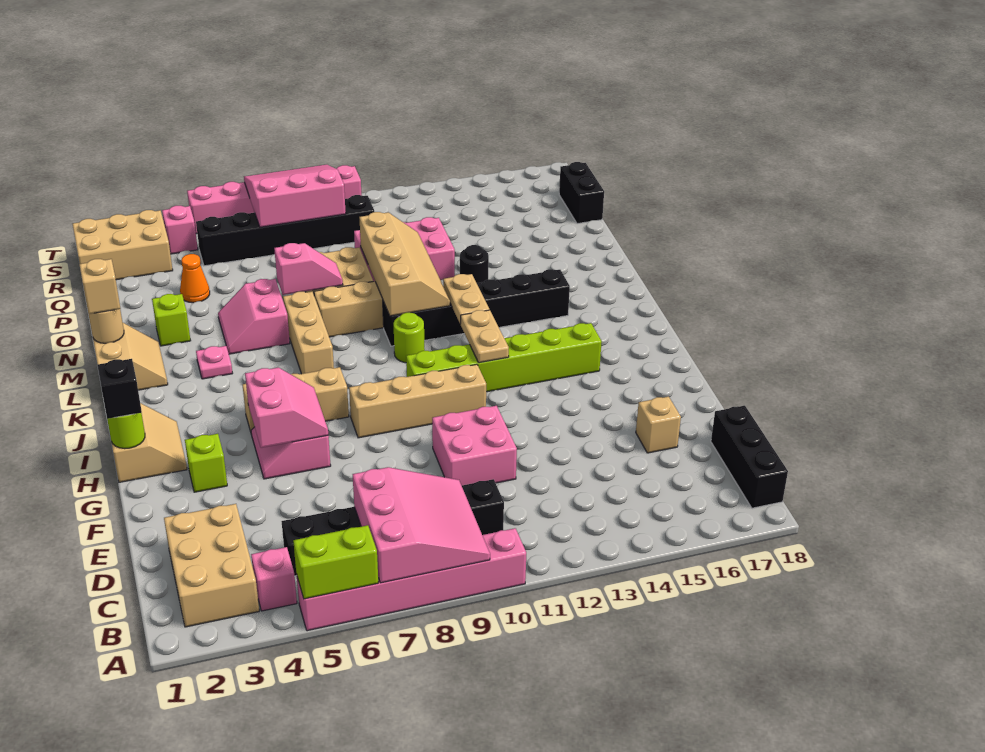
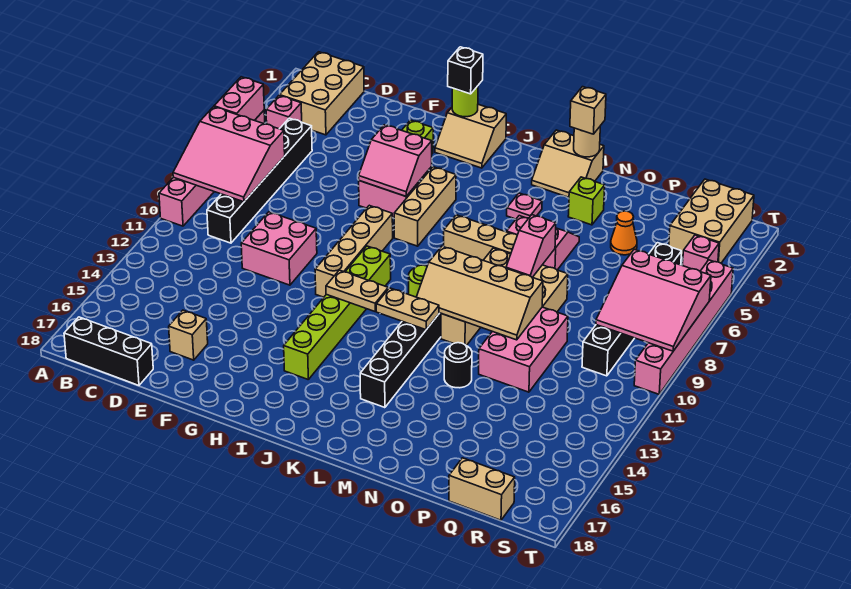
lime brick A5:A6 level 2 -> pink brick A5:A6 level 2
tan brick B2:D3 level 1 -> tan brick B1:C3 level 1
black brick Q18:R18 level 1 -> tan brick Q18:R18 level 1
pink slope R7:T9 level 2 top R -> pink slope R7:T9 level 2 top 7

